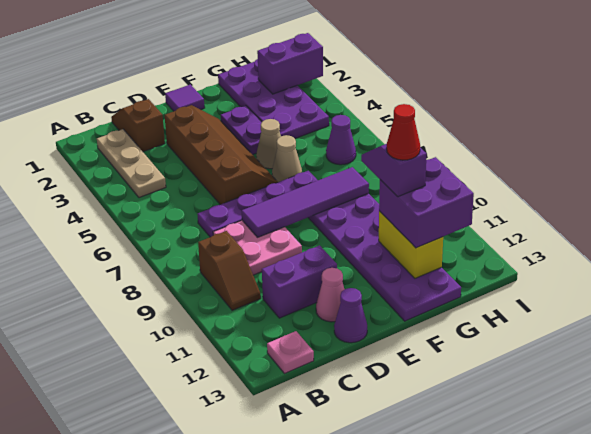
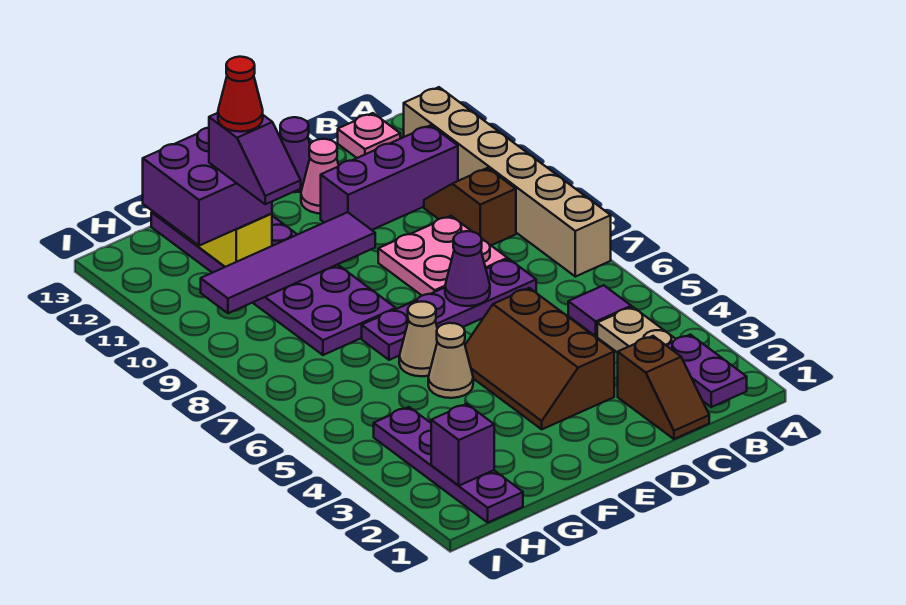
none -> tan brick A7:A12 level 1
purple brick C11:D11 level 1 -> purple brick B11:D11 level 1
brown slope D3:E6 level 1 top D -> brown slope D3:E5 level 1 top D
purple tile D8:G8 level 2 -> purple tile E10:H10 level 2
purple tile E1 level 1 -> purple tile B5 level 1
purple plate F3:F4 level 1 -> purple plate B1:B2 level 2
purple plate G1:H4 level 1 -> purple plate H1:H4 level 1
purple brick H2:I2 level 2 -> purple brick H2 level 2
purple cone H6 level 1 -> purple cone D7 level 2

